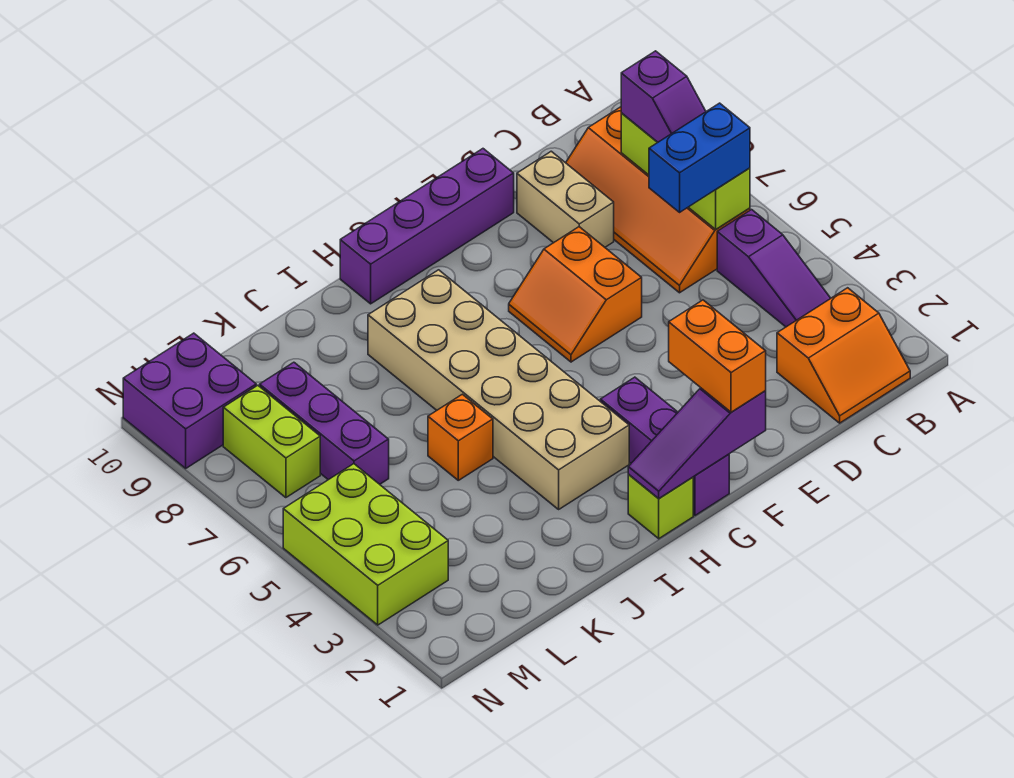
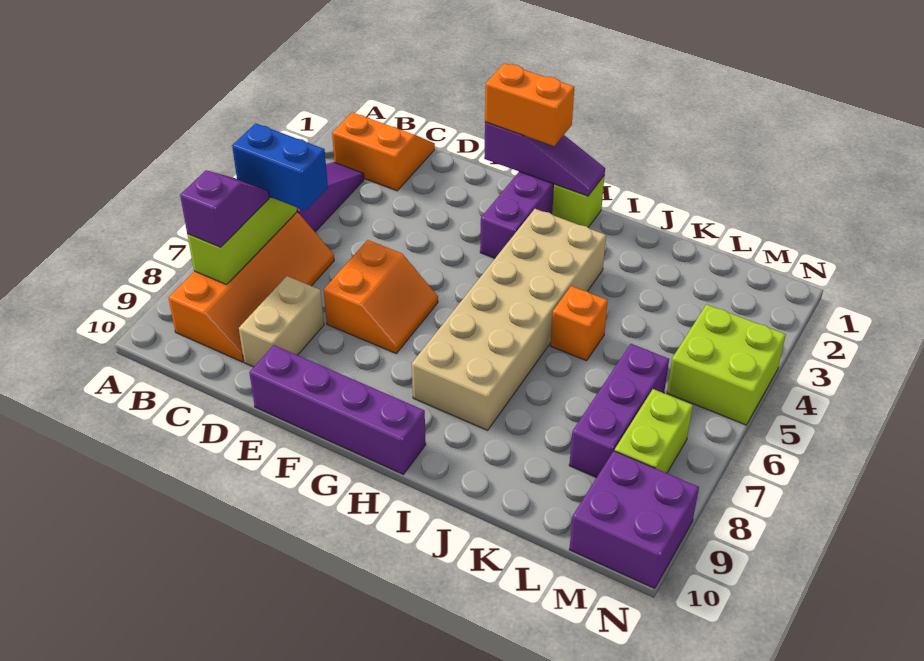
orange brick F1:F2 level 3 -> orange brick F1:G1 level 3
lime brick M3:N5 level 1 -> lime brick M4:N5 level 1

